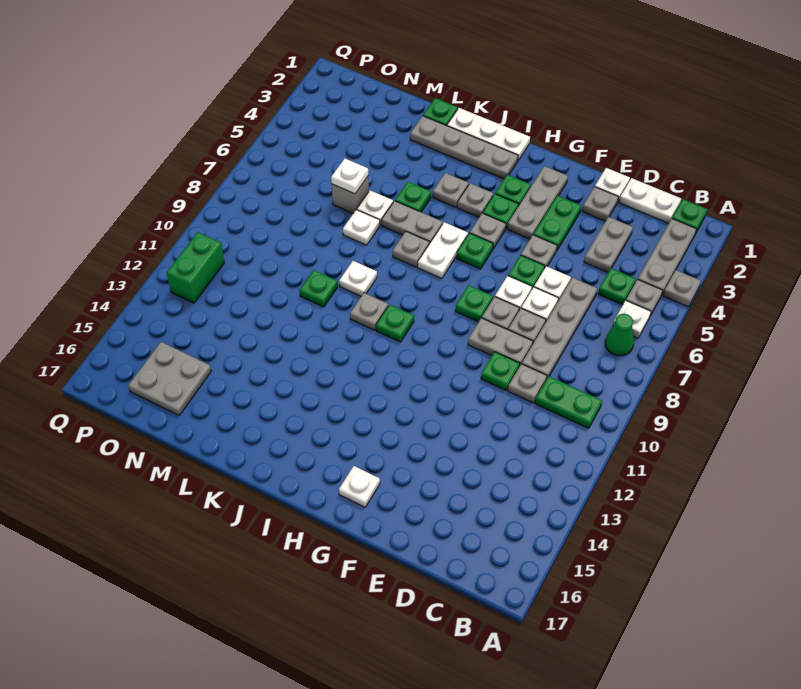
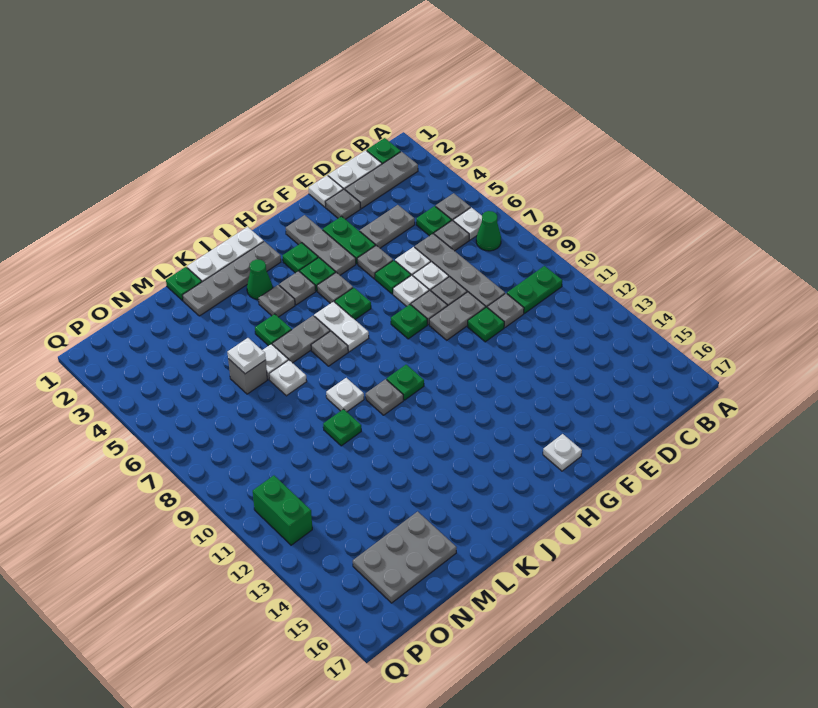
grey plate A4 level 1 -> grey plate C6 level 1
grey plate B2:B4 level 1 -> grey plate B2:D2 level 1
grey plate D3:D4 level 1 -> grey plate D4:E4 level 1
none -> green cone J3 level 1
grey plate N15:O16 level 1 -> grey plate M15:O16 level 1

